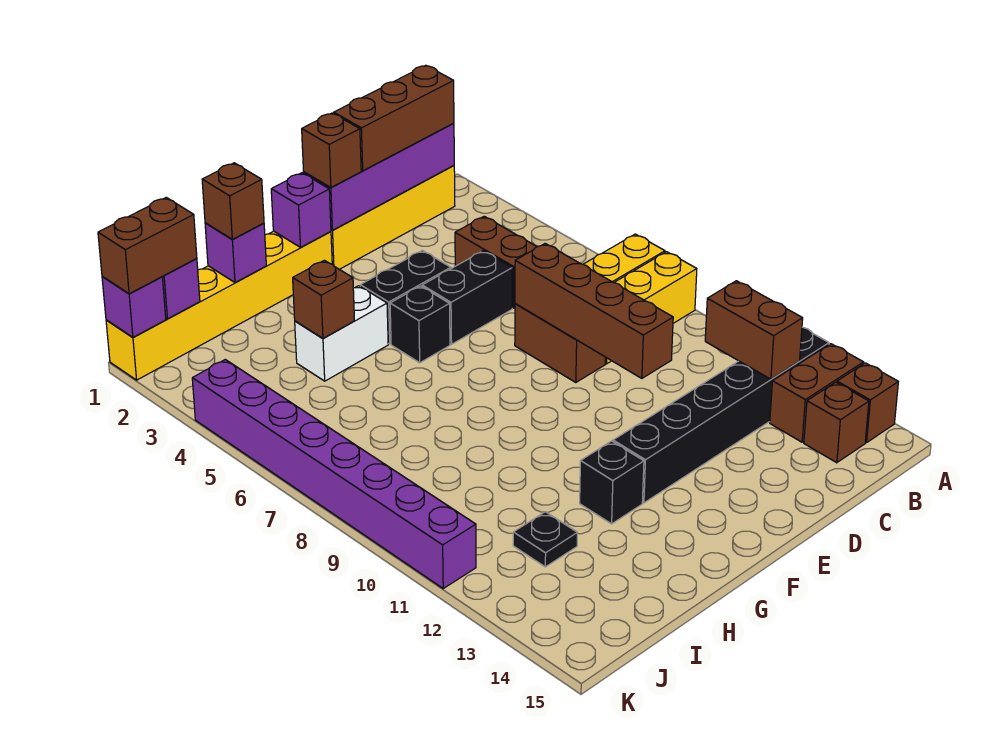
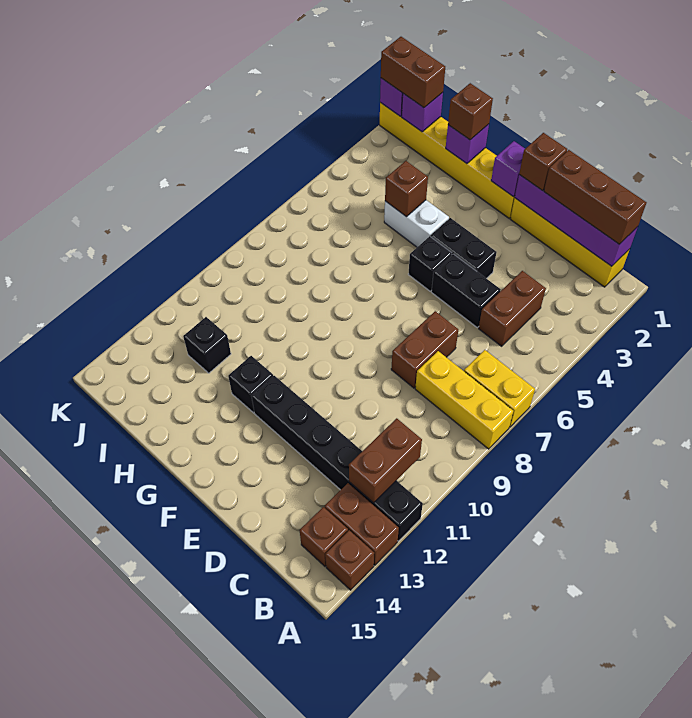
brown brick D7:D10 level 2 -> none
black plate I12 level 1 -> black brick I12 level 1
purple brick K4:K11 level 1 -> none

